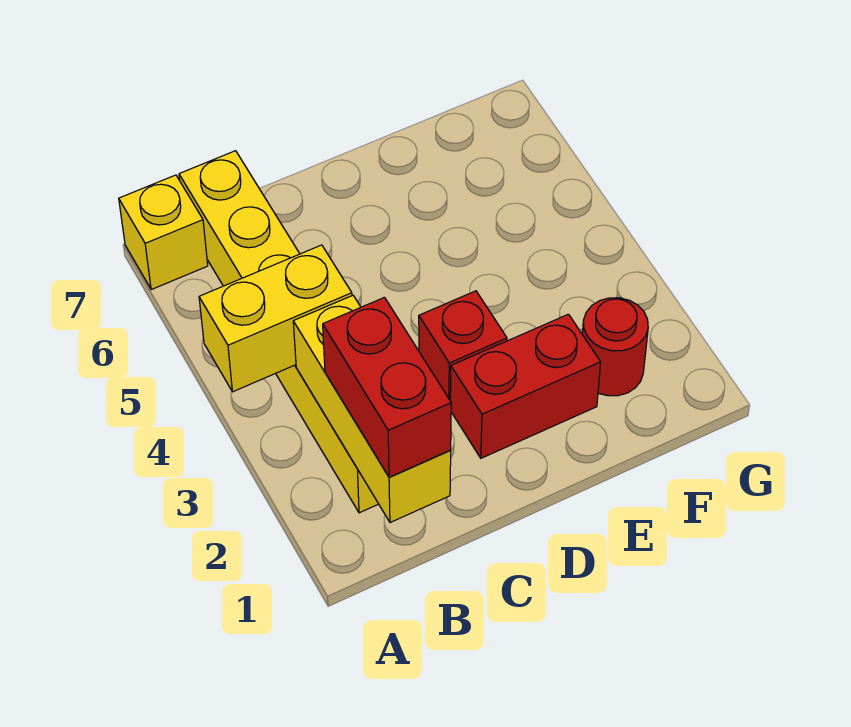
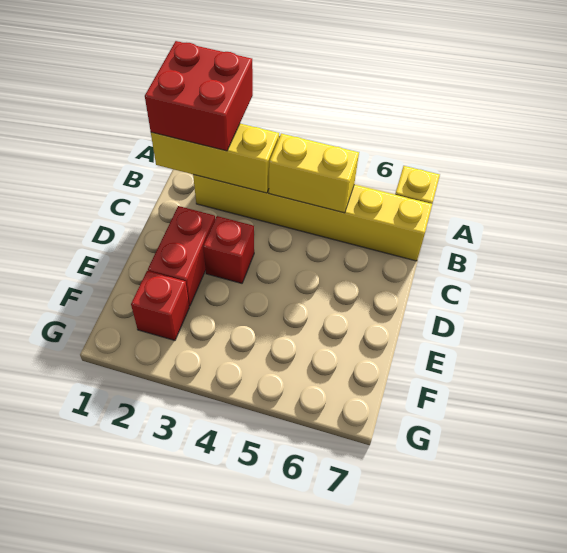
yellow brick A4:B4 level 2 -> yellow brick B4:B5 level 2
red brick B1:B2 level 3 -> red brick A1:B2 level 3
red round brick F2 level 1 -> red brick F2 level 1

